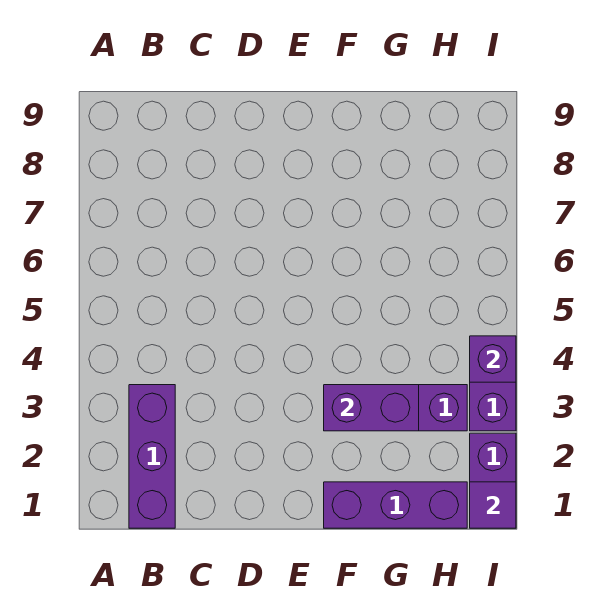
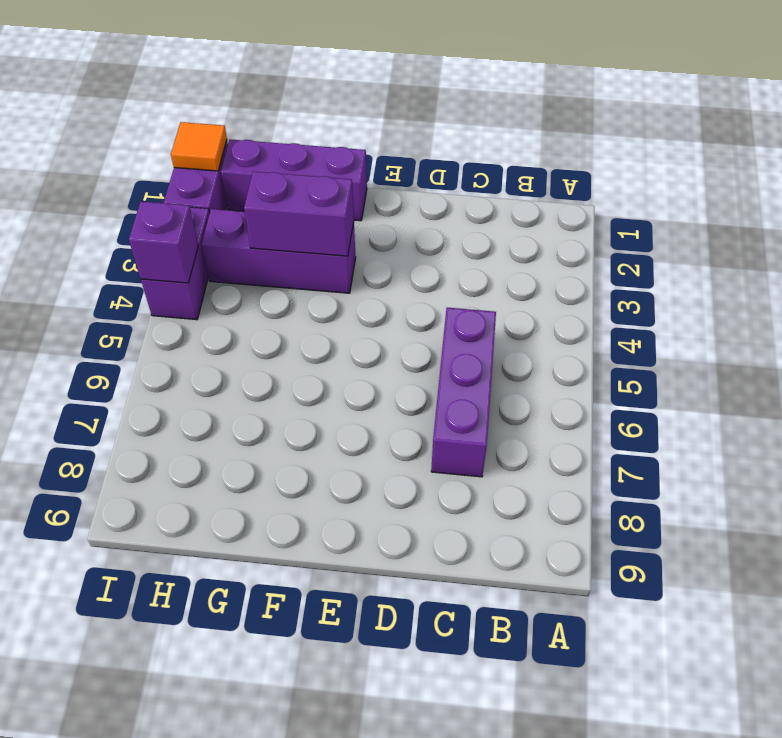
purple brick B1:B3 level 1 -> purple brick C5:C7 level 1
purple tile I1 level 2 -> orange tile I1 level 2

